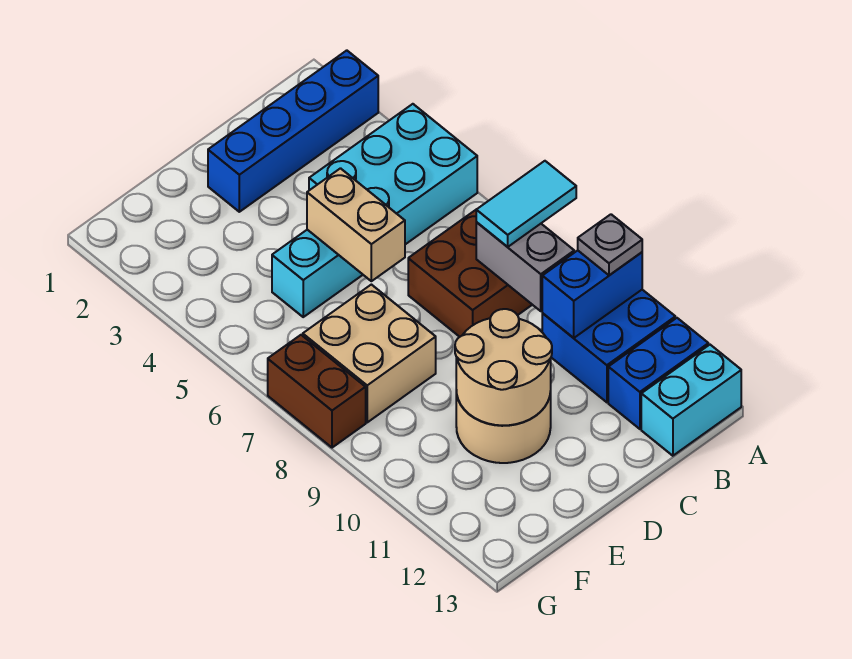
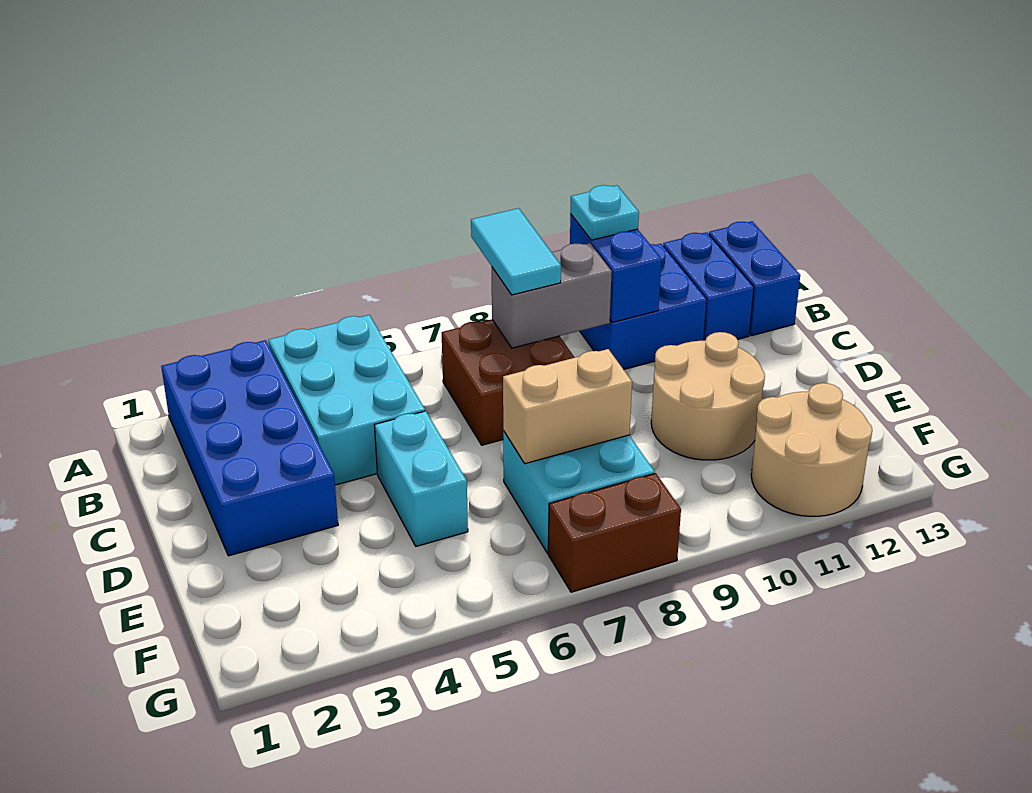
blue brick A2:D2 level 1 -> blue brick A2:D3 level 1
grey plate A10 level 3 -> cyan plate A10 level 3
cyan brick A13:B13 level 1 -> blue brick A13:B13 level 1
tan brick D5:D6 level 2 -> tan brick E7:E8 level 2
tan round brick D10:E11 level 2 -> tan round brick F11:G12 level 1
tan brick E7:F8 level 1 -> cyan brick E7:F8 level 1

